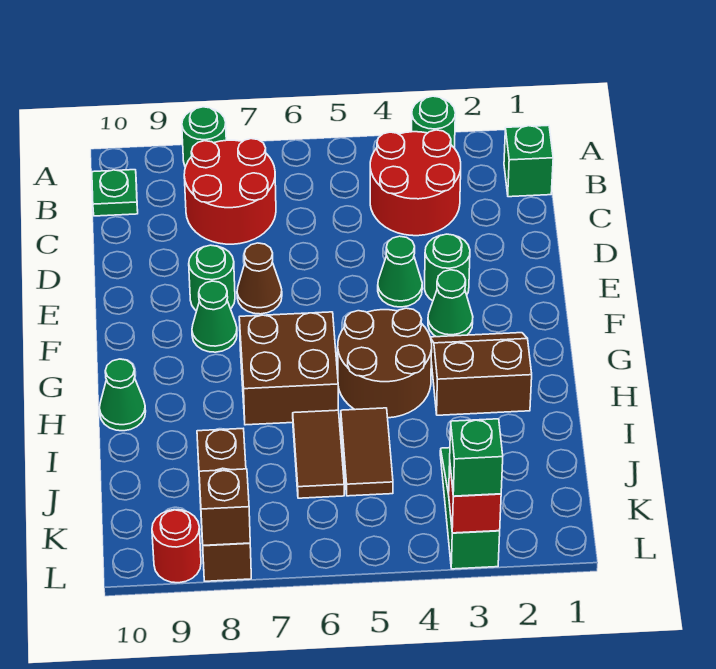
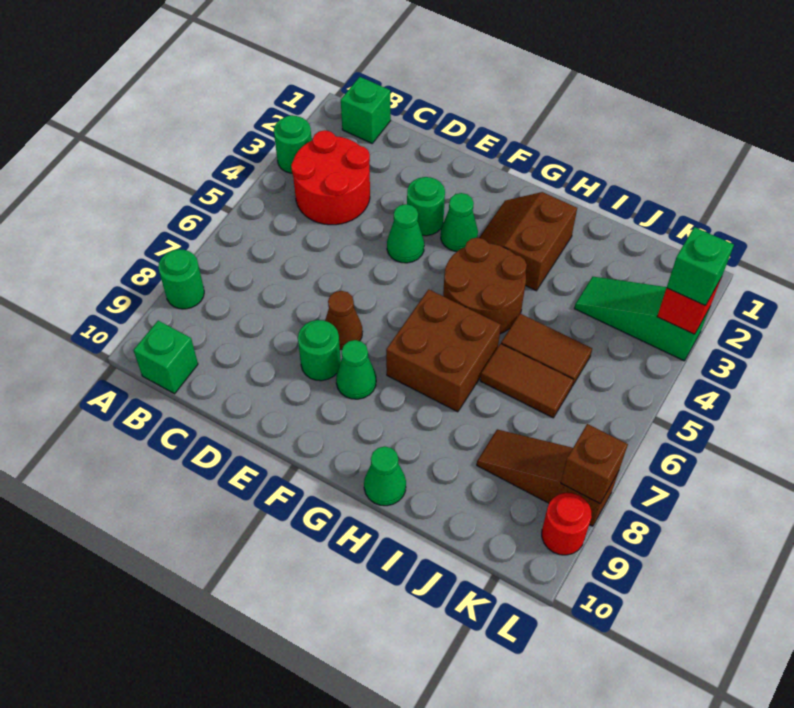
red round brick B7:C8 level 1 -> none
green plate B10 level 1 -> green brick B10 level 1
brown brick J8:L8 level 1 -> brown slope J8:L8 level 1 top L

